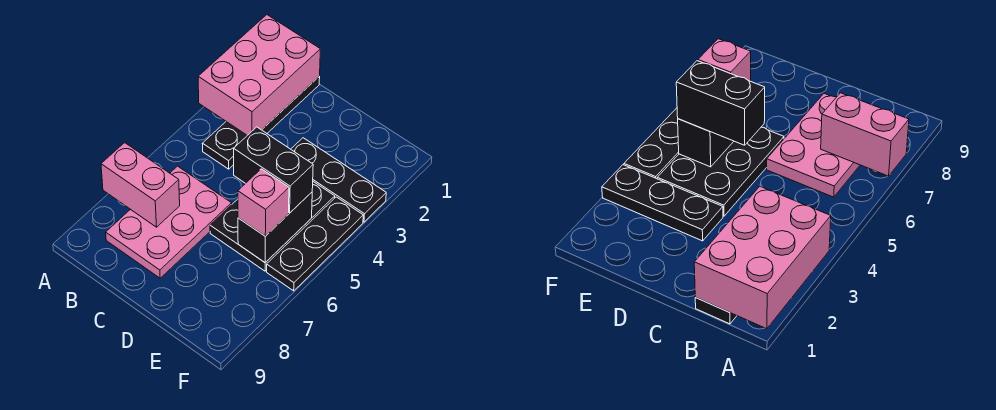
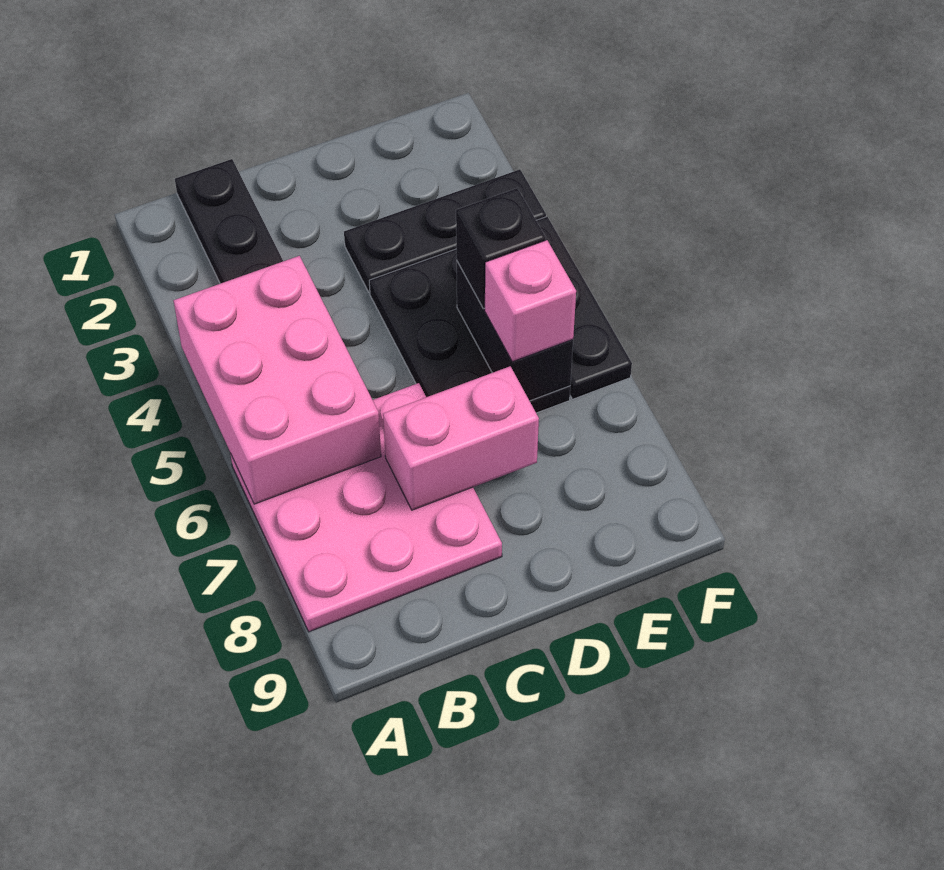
pink brick A1:B3 level 2 -> pink brick A4:B6 level 2
pink brick A7:B7 level 2 -> pink brick C7:D7 level 2
pink plate B6:C8 level 1 -> pink plate A6:C8 level 1
black brick D5:E5 level 3 -> black brick E5 level 3

